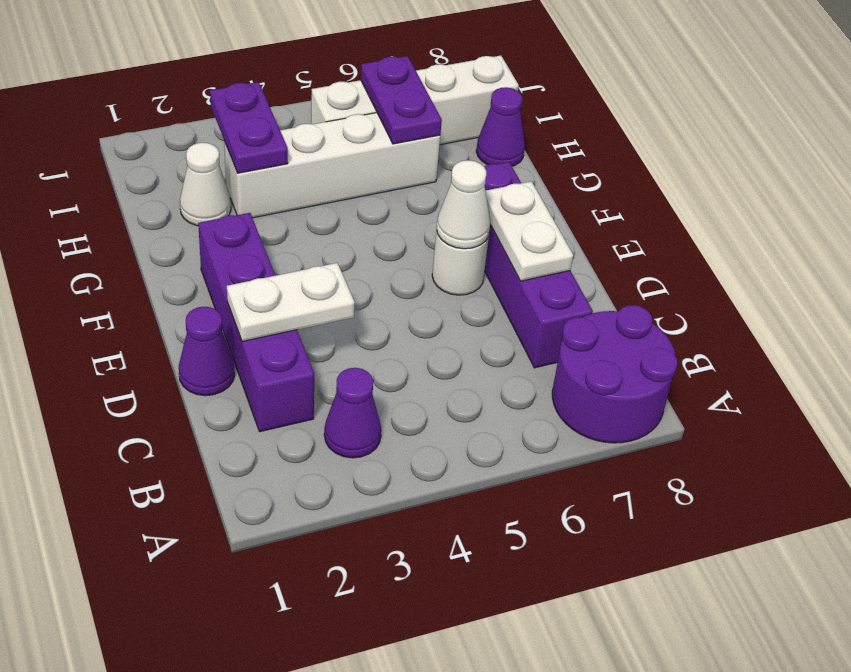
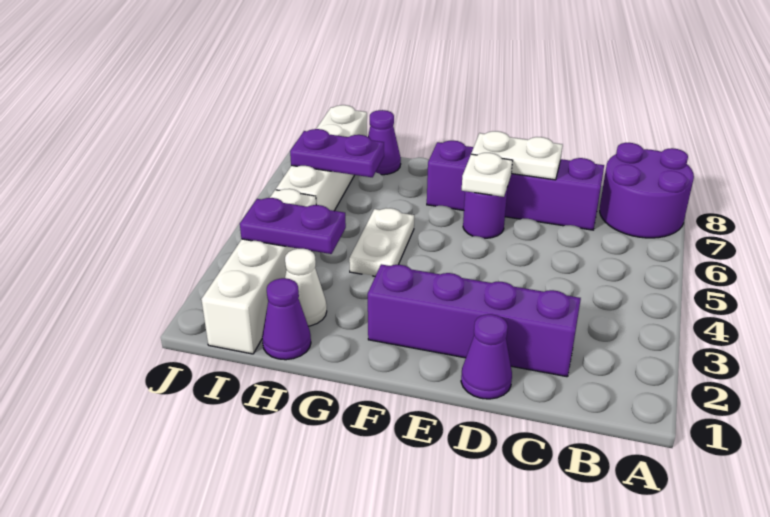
purple cone B3 level 1 -> purple cone H1 level 1
white plate D2:D3 level 2 -> white plate G4:G5 level 1
white round brick E6 level 1 -> purple round brick E6 level 1
white cone E6 level 2 -> white plate E6 level 2
white brick H3:H6 level 1 -> white brick I1:I4 level 1

